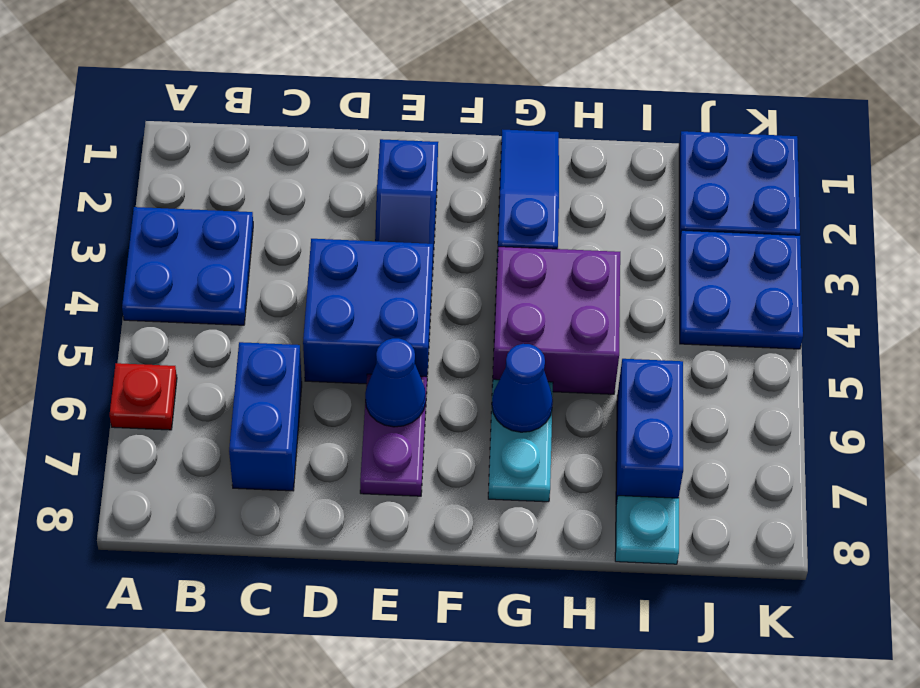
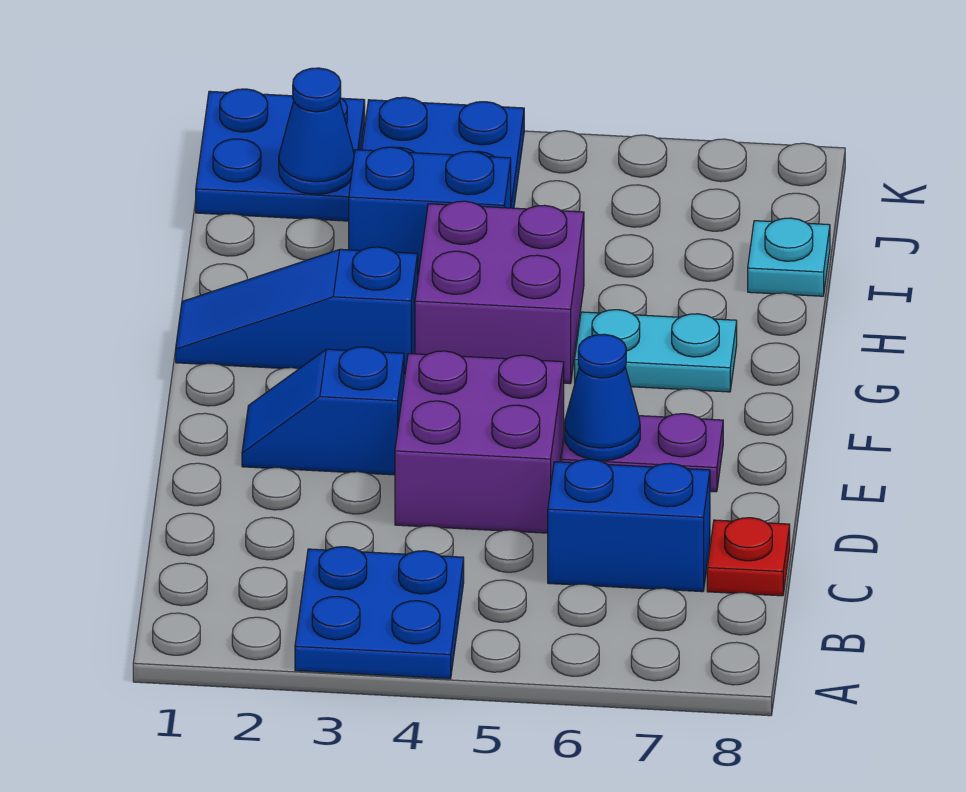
red plate A6 level 1 -> red plate C8 level 1
blue brick D4:E5 level 1 -> purple brick D4:E5 level 1
blue slope E2:E3 level 1 top 2 -> blue slope E2:E3 level 1 top 3
blue cone G6 level 2 -> blue cone J2 level 2
blue brick I6:I7 level 1 -> blue brick I3:I4 level 1

